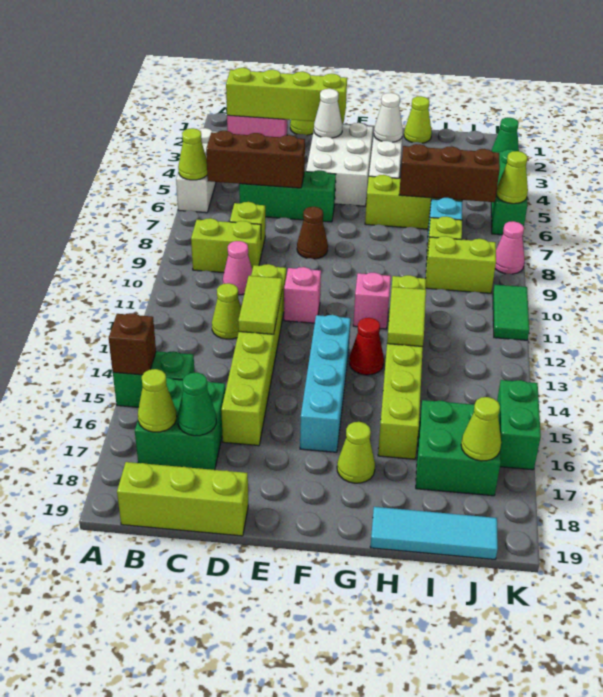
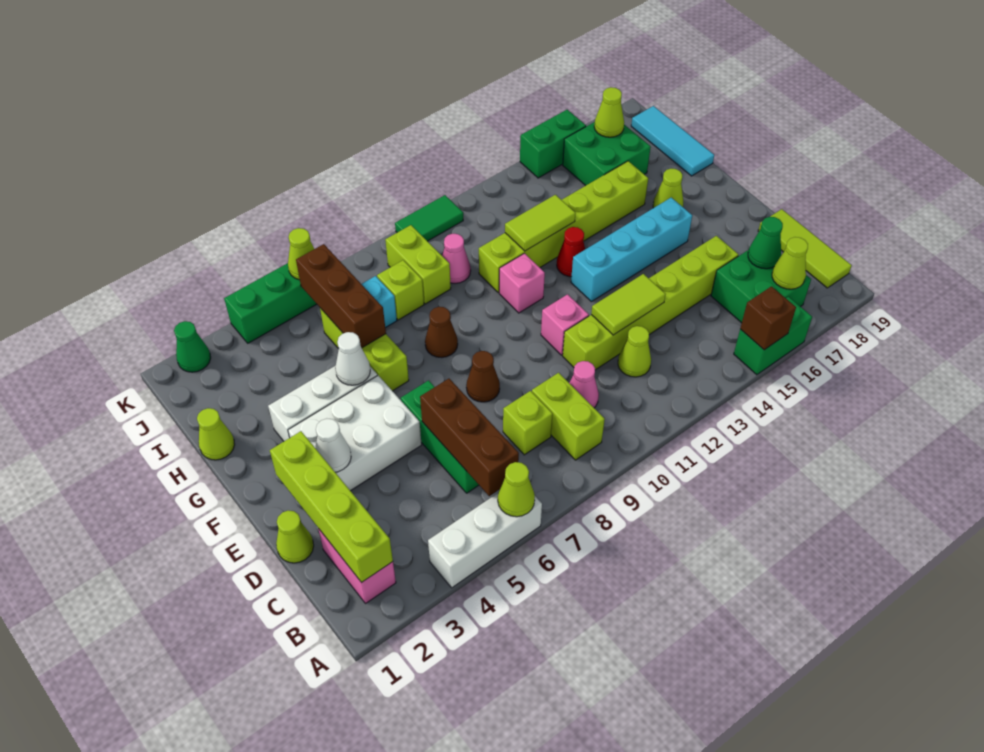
green brick A15:B15 level 1 -> green brick A15:A16 level 1
lime brick B19:D19 level 1 -> lime tile B19:D19 level 1
white cone G3 level 2 -> white cone G5 level 2
none -> brown cone G8 level 1
pink cone K8 level 1 -> pink cone I10 level 1

